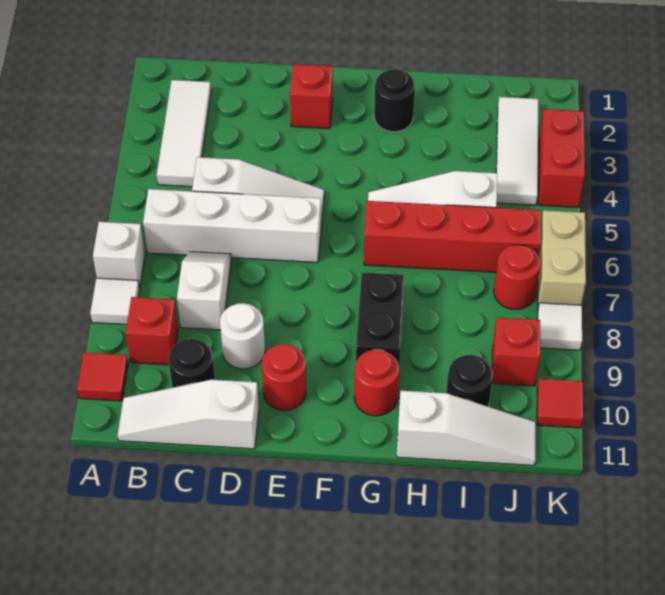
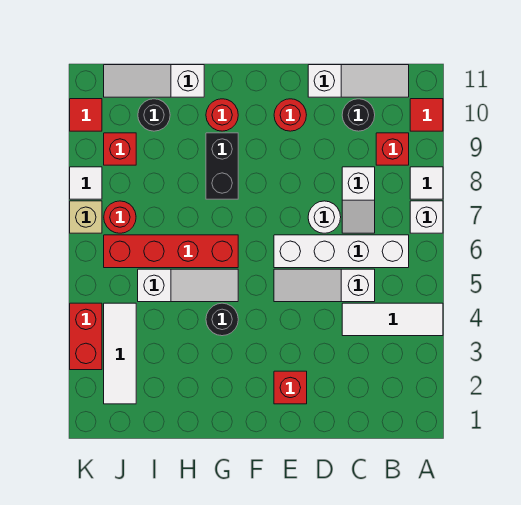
white tile B2:B4 level 1 -> white tile A4:C4 level 1
white round brick D9 level 1 -> white round brick D7 level 1
black round brick G2 level 1 -> black round brick G4 level 1
tan brick K6:K7 level 1 -> tan brick K7 level 1

